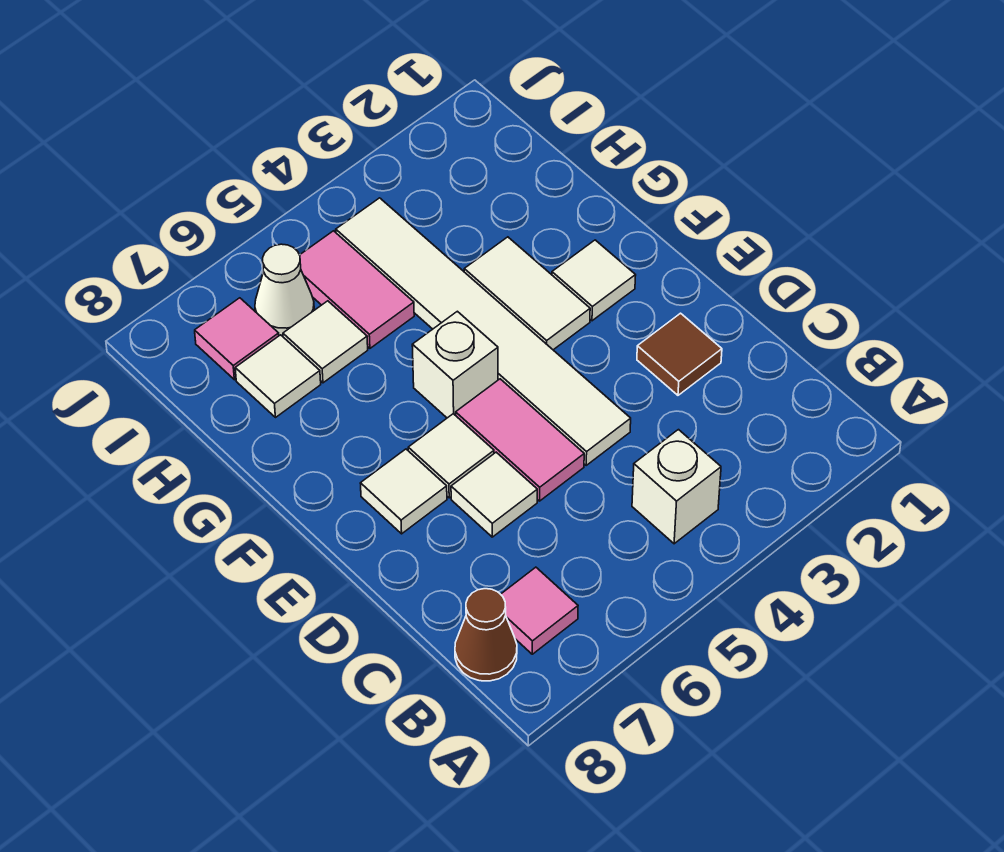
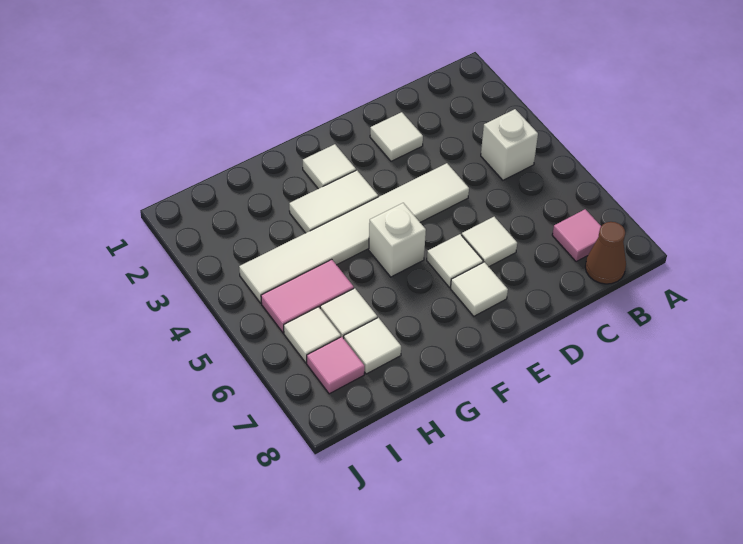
brown tile D2 level 1 -> white tile D2 level 1
pink tile D5:E5 level 1 -> none
white cone I6 level 1 -> white tile I6 level 1

